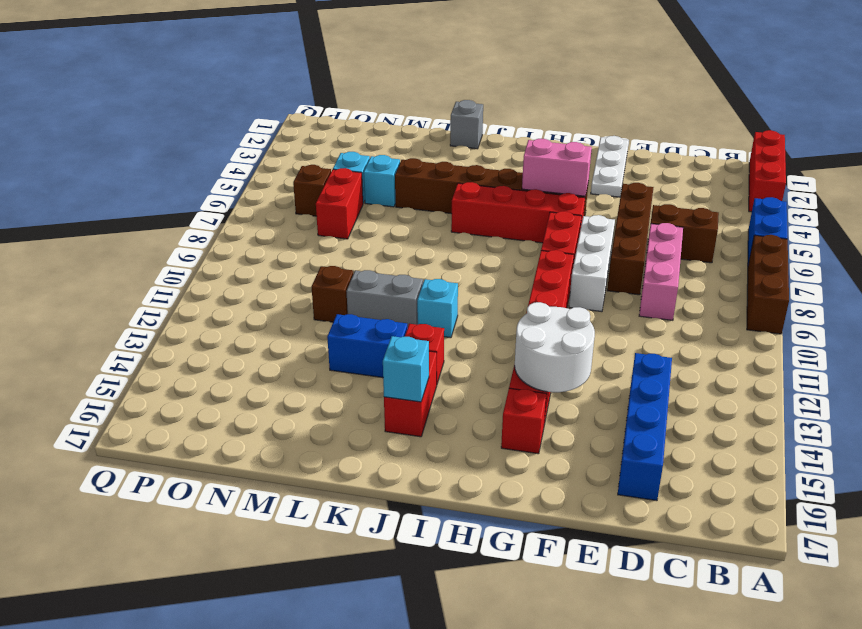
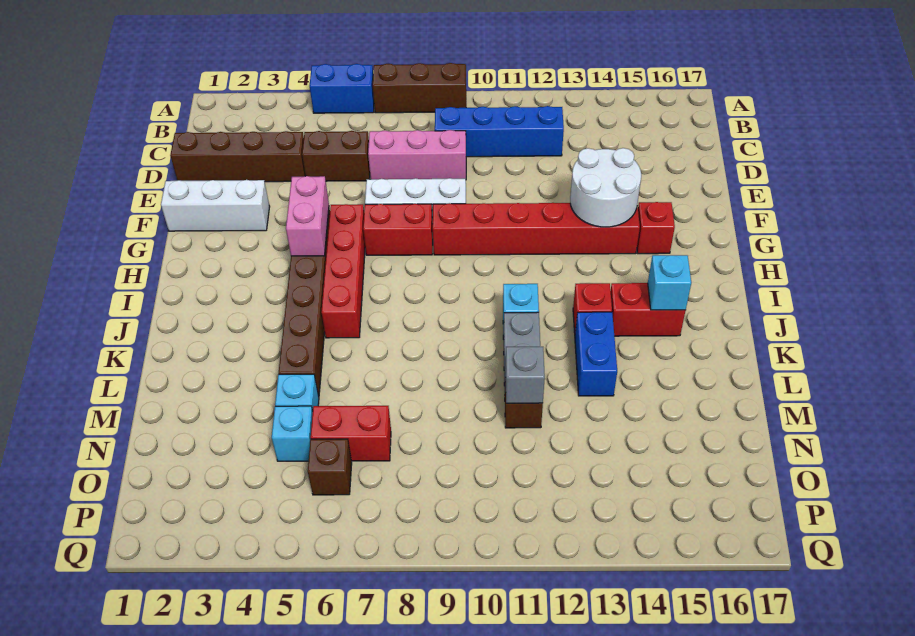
red brick A1:A3 level 1 -> none
brown brick C6:D6 level 1 -> brown brick D5:D6 level 1
blue brick D13:D16 level 1 -> blue brick C9:C12 level 1
brown brick E5:E8 level 1 -> brown brick D1:D4 level 1
white plate F1:F3 level 1 -> white brick F1:F3 level 1
grey brick K1 level 1 -> grey brick M11 level 2

